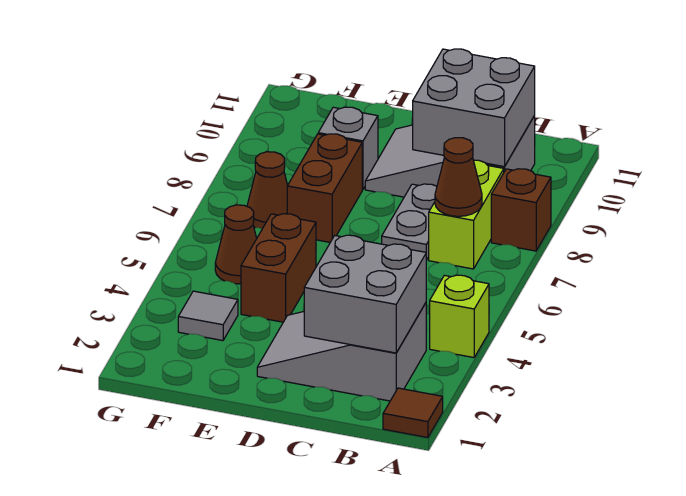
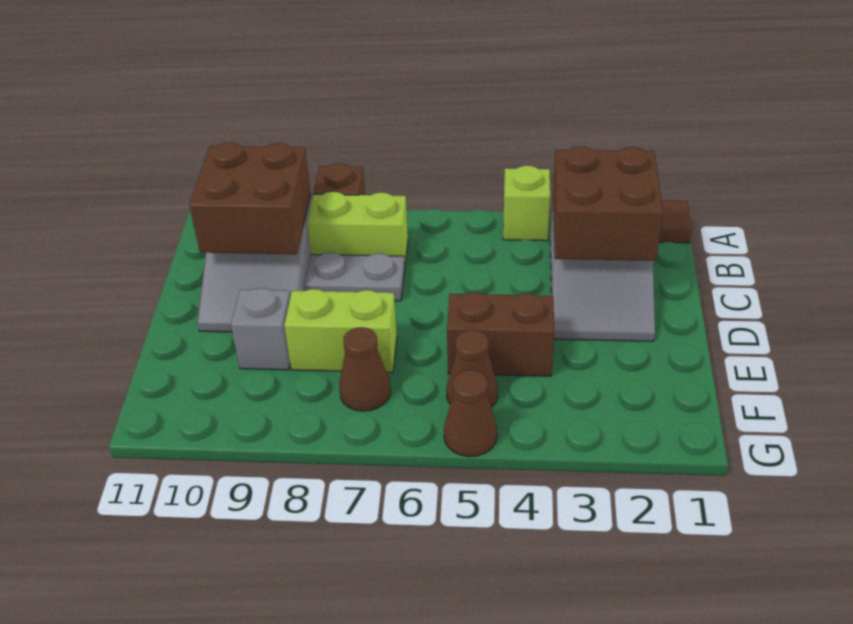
grey brick B2:C3 level 2 -> brown brick B2:C3 level 2
brown cone B7 level 2 -> brown cone G5 level 1
grey brick B9:C10 level 2 -> brown brick B9:C10 level 2
brown brick E7:E8 level 1 -> lime brick E7:E8 level 1
grey tile F3 level 1 -> none

